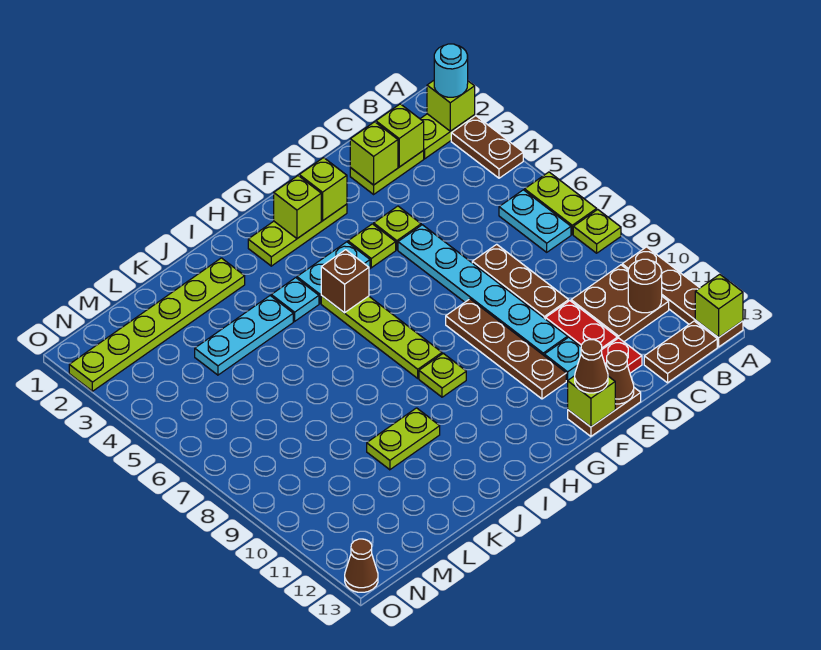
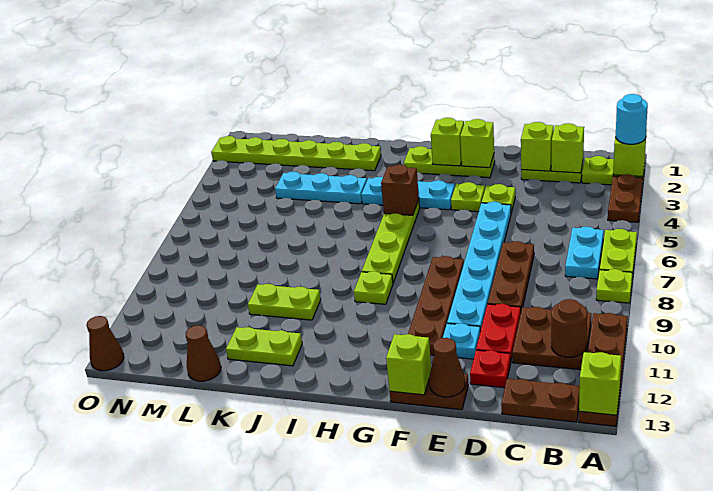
brown cone F13 level 3 -> brown cone L13 level 1
none -> lime plate J12:K12 level 1

